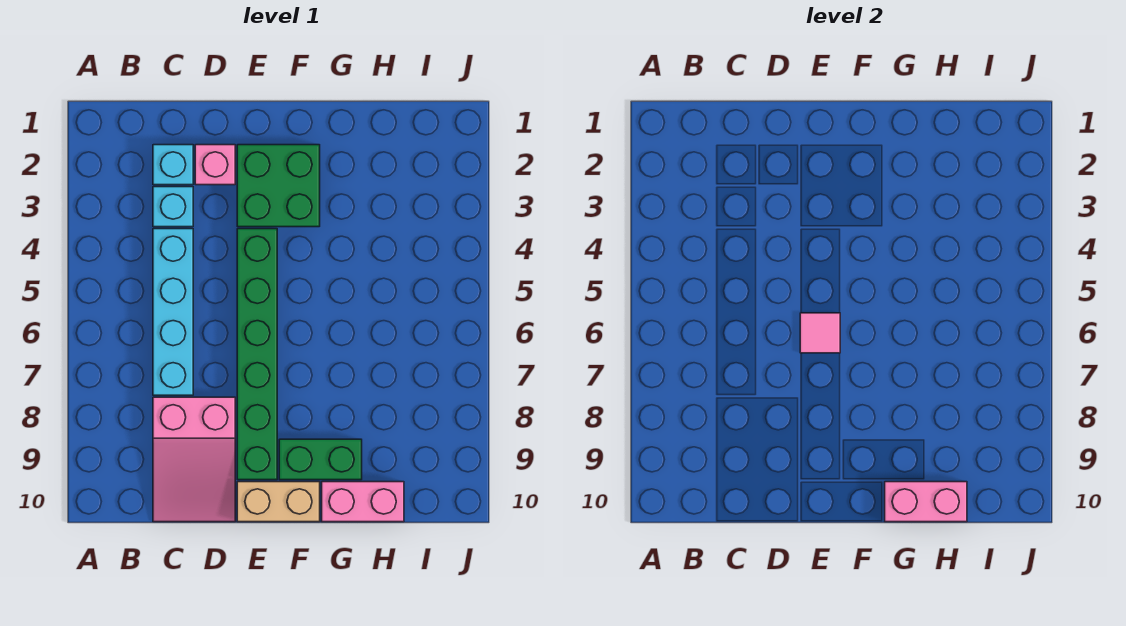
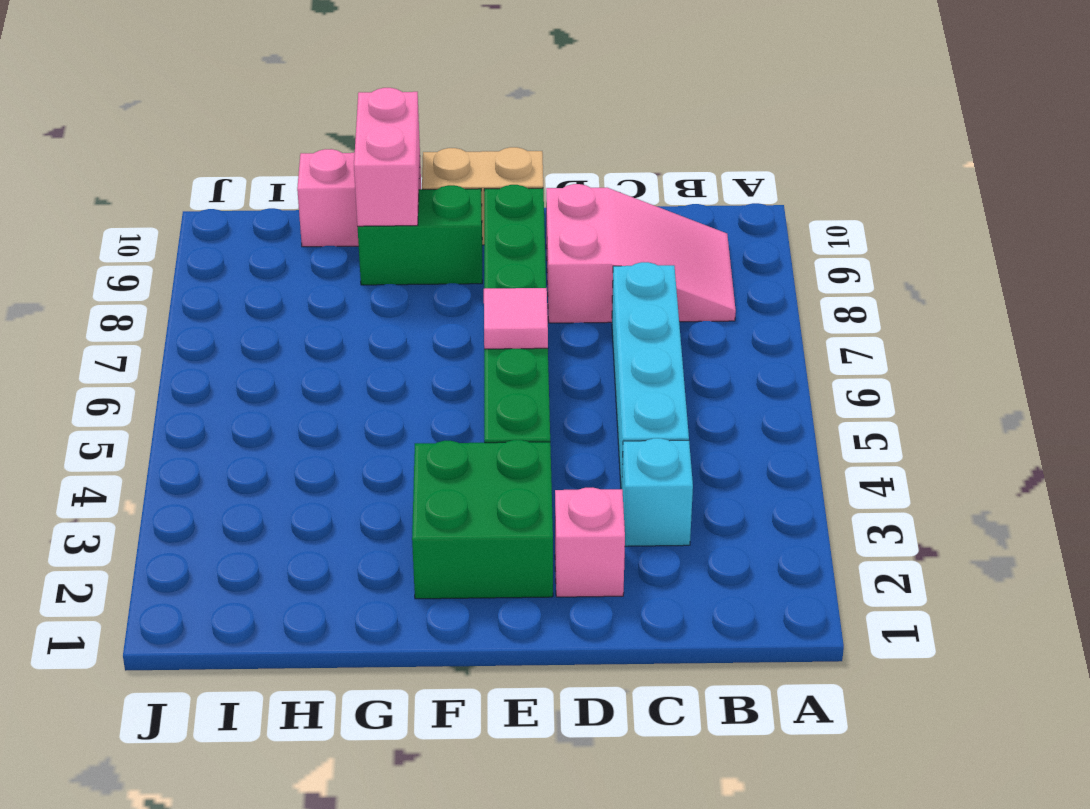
cyan brick C2 level 1 -> none
pink slope C8:D10 level 1 top 8 -> pink slope B8:D9 level 1 top D
pink brick G10:H10 level 2 -> pink brick G9:G10 level 2

